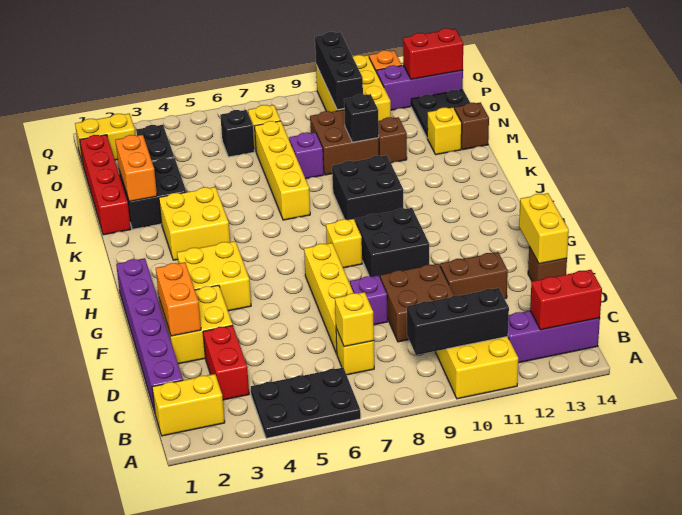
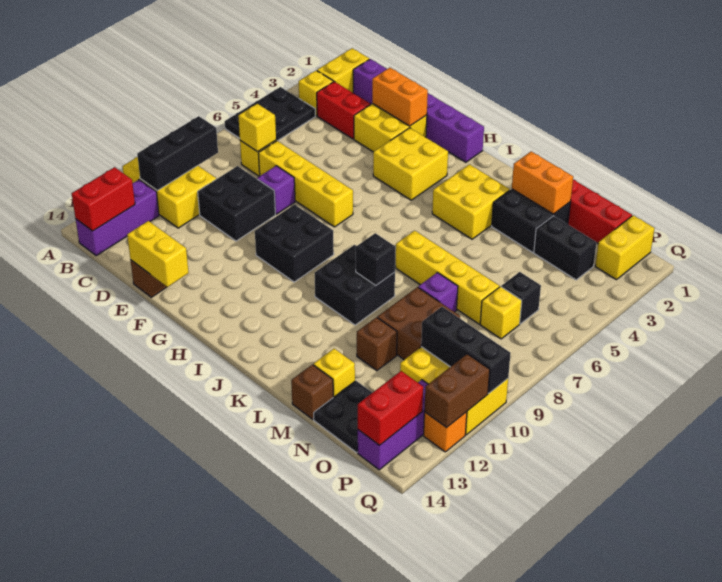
brown brick D9:E10 level 1 -> black brick D9:E10 level 1
brown brick E11:E12 level 1 -> brown brick Q11:Q12 level 2
yellow brick H8 level 1 -> yellow brick B3 level 1
black brick M10 level 2 -> black brick K9 level 2

